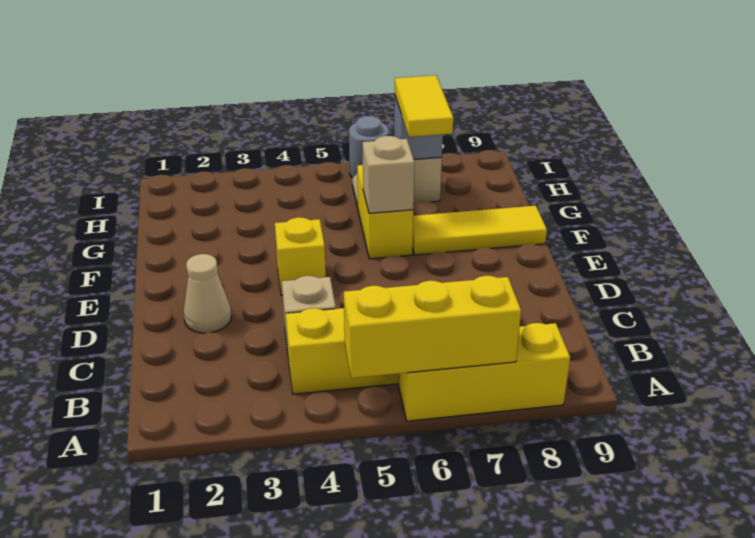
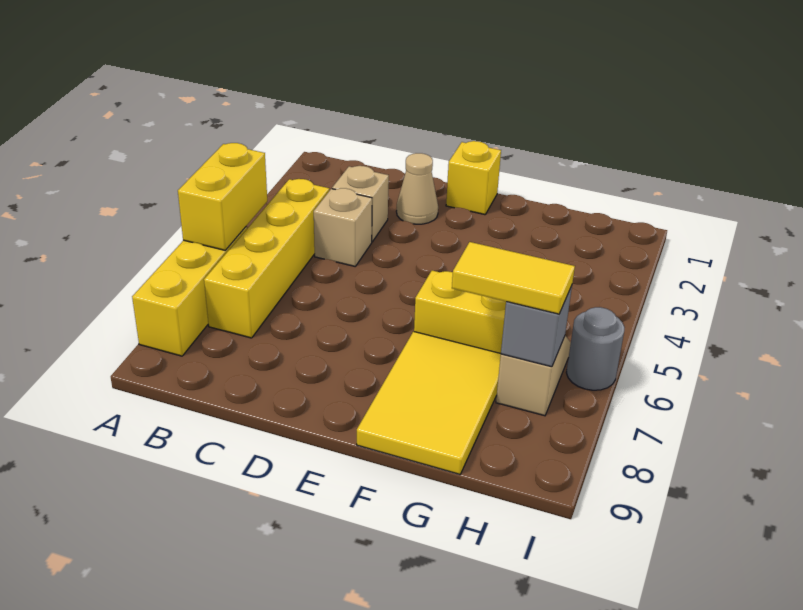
yellow brick A5:A7 level 2 -> yellow brick A5:A6 level 2
yellow brick E4 level 1 -> yellow brick E1 level 1
tan brick F6 level 2 -> tan brick C3 level 1
yellow tile F7:F9 level 1 -> yellow tile F7:G9 level 1

